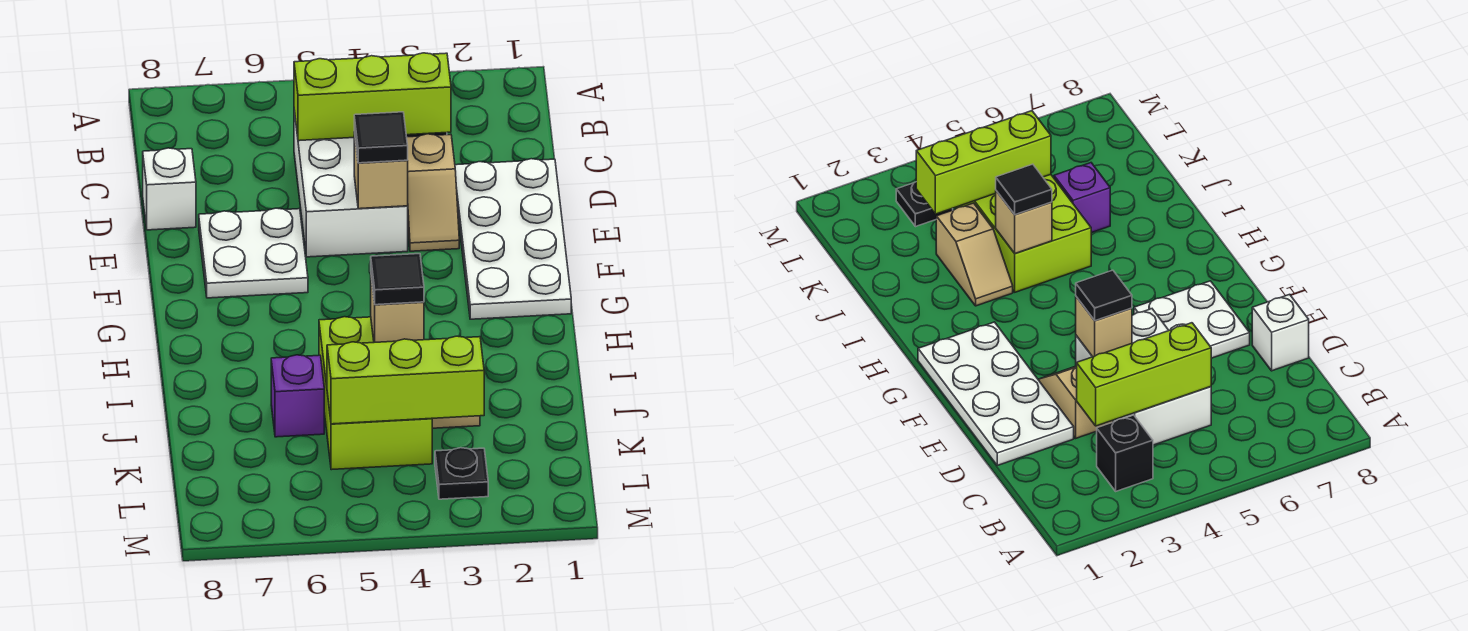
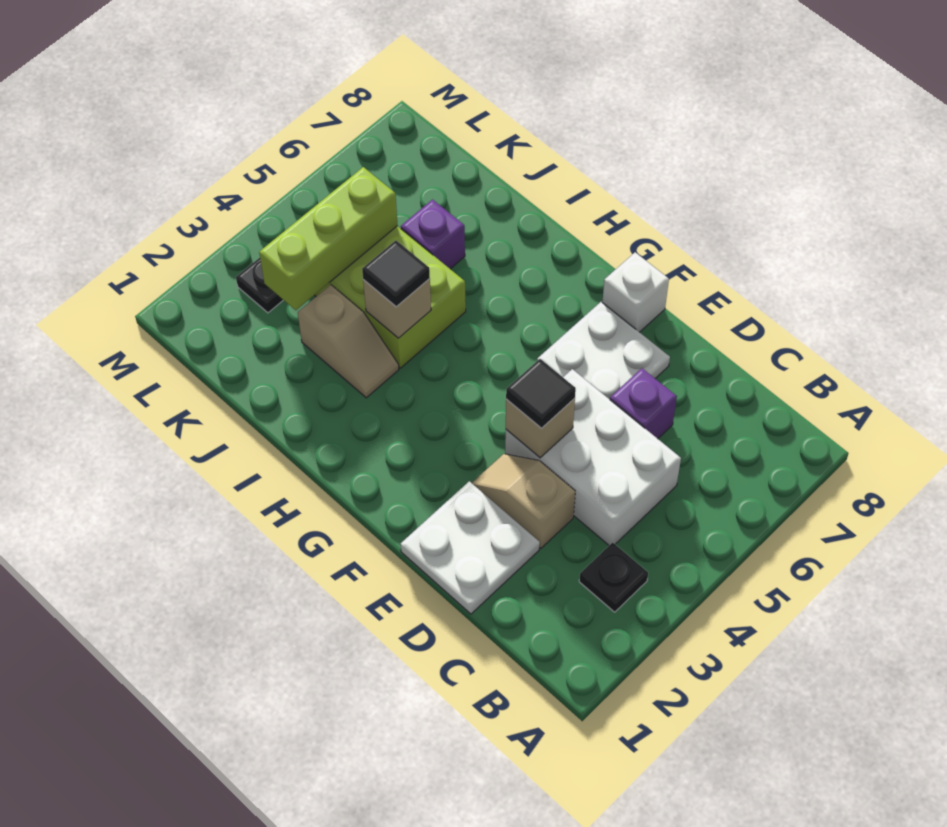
black brick B3 level 1 -> black plate B3 level 1
lime brick C3:C5 level 2 -> none
white plate D1:G2 level 1 -> white plate D1:E2 level 1
none -> purple brick D6 level 1
white brick D8 level 1 -> white brick F8 level 1

